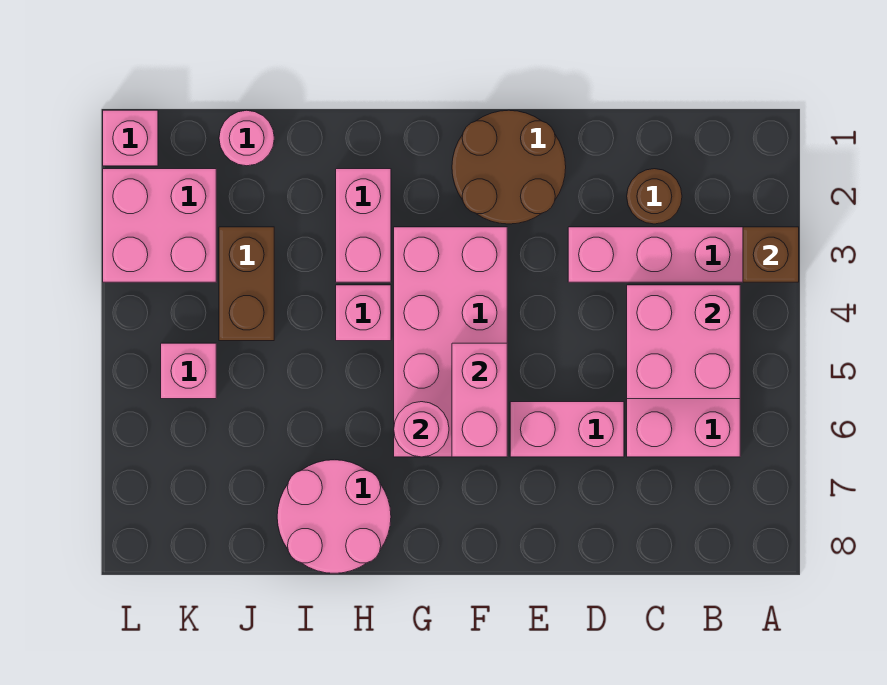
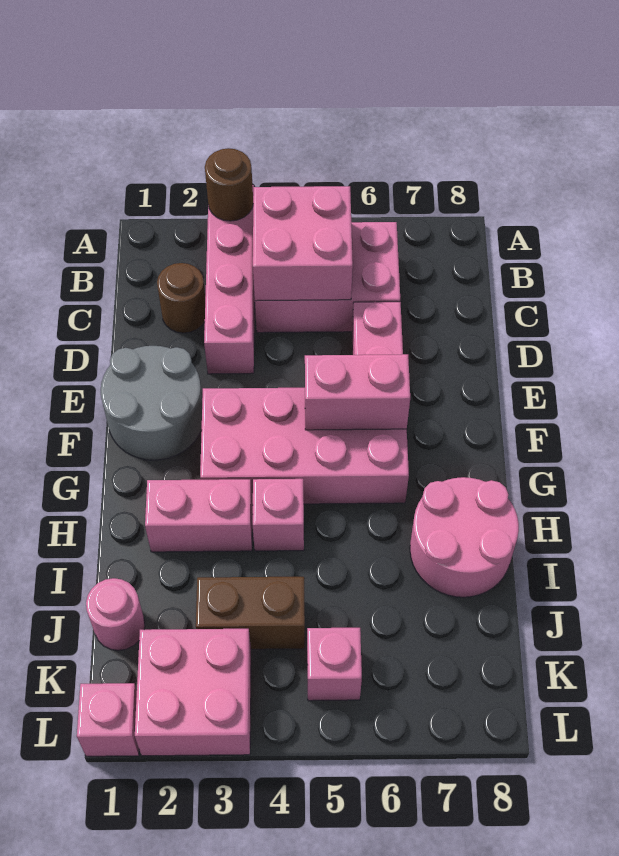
brown brick A3 level 2 -> brown round brick A3 level 2
brown round brick E1:F2 level 1 -> grey round brick E1:F2 level 1
pink round brick G6 level 2 -> none

